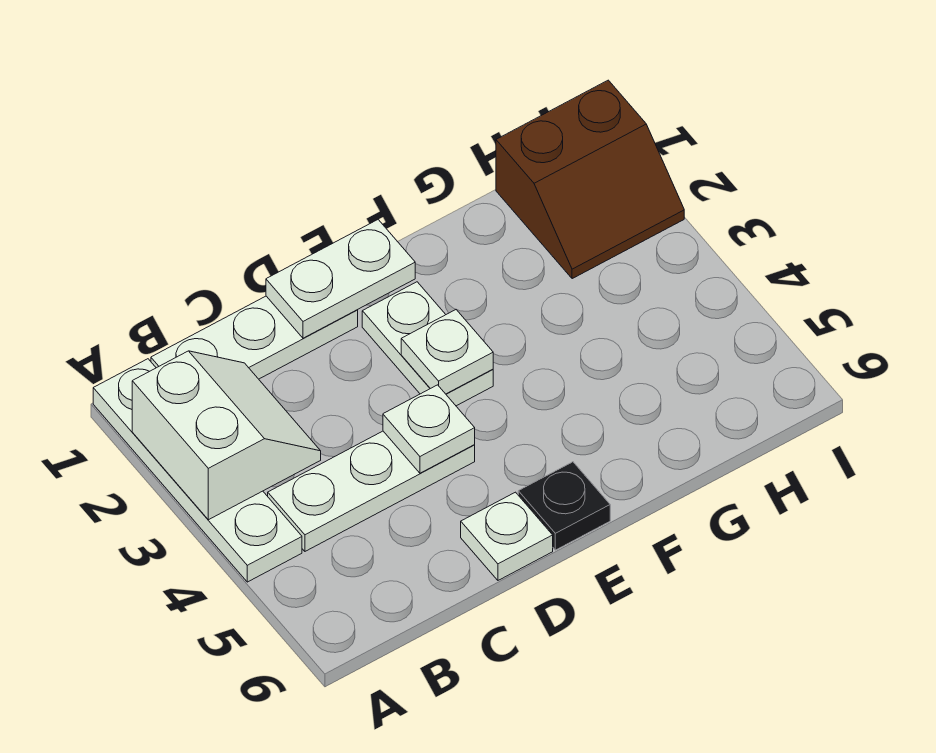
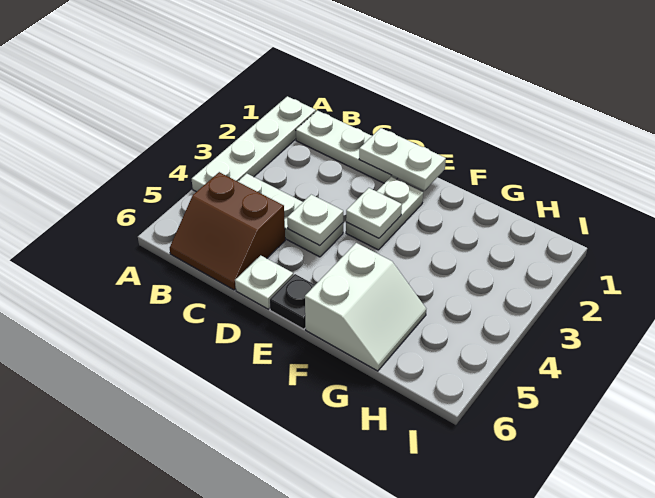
white slope A2:B3 level 2 top A -> white slope F5:G6 level 1 top F
brown slope H1:I2 level 1 top 1 -> brown slope B5:C6 level 1 top 5

